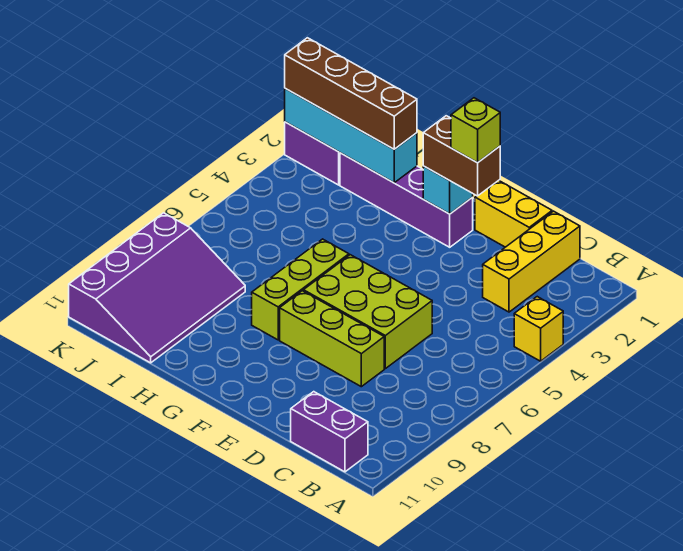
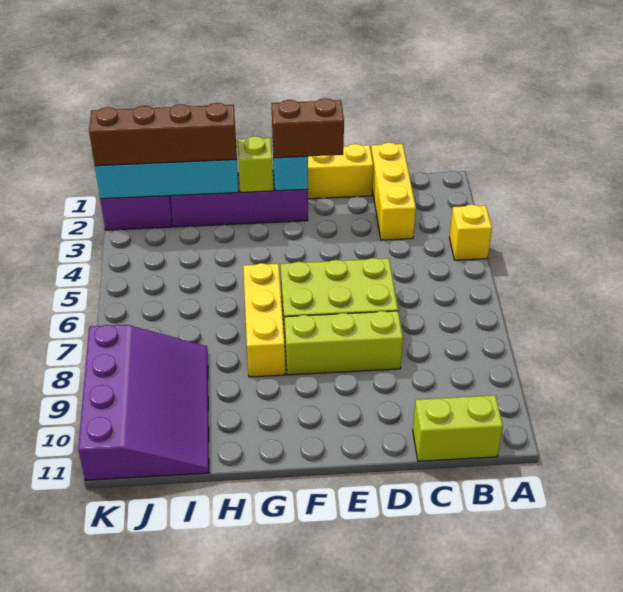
purple brick B11:C11 level 1 -> lime brick B11:C11 level 1
lime brick E2 level 4 -> lime brick G2 level 2
lime brick G6:G8 level 1 -> yellow brick G6:G8 level 1

